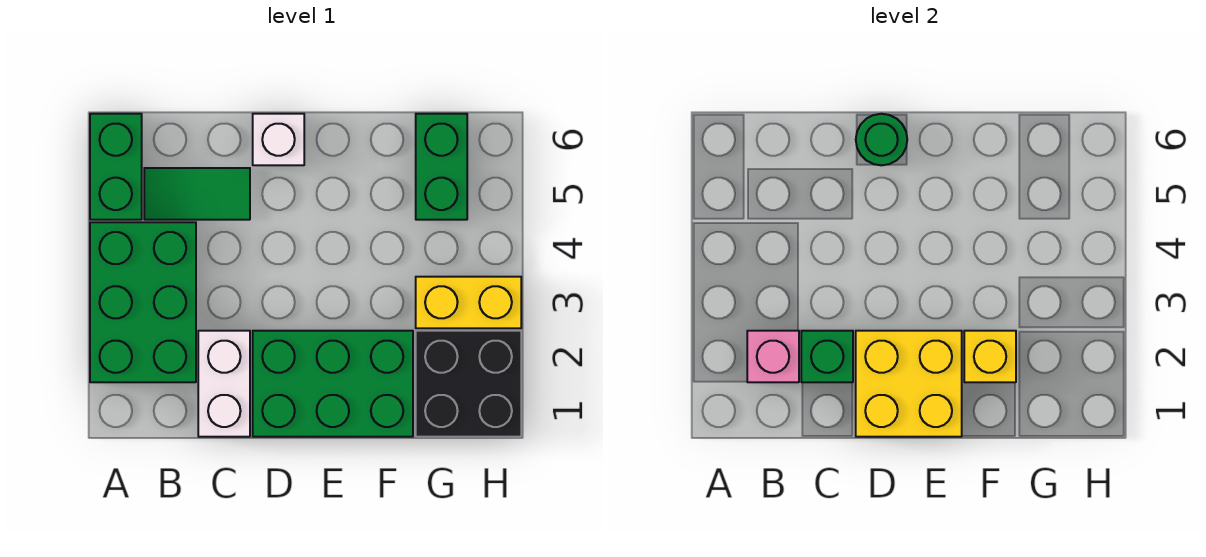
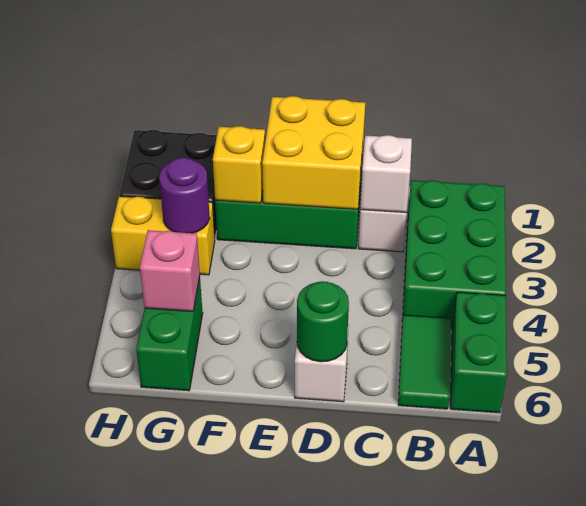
pink brick B2 level 2 -> pink brick G5 level 2
green tile B5:C5 level 1 -> green tile B5:B6 level 1
green brick C2 level 2 -> white brick C2 level 2
none -> purple round brick G3 level 2

